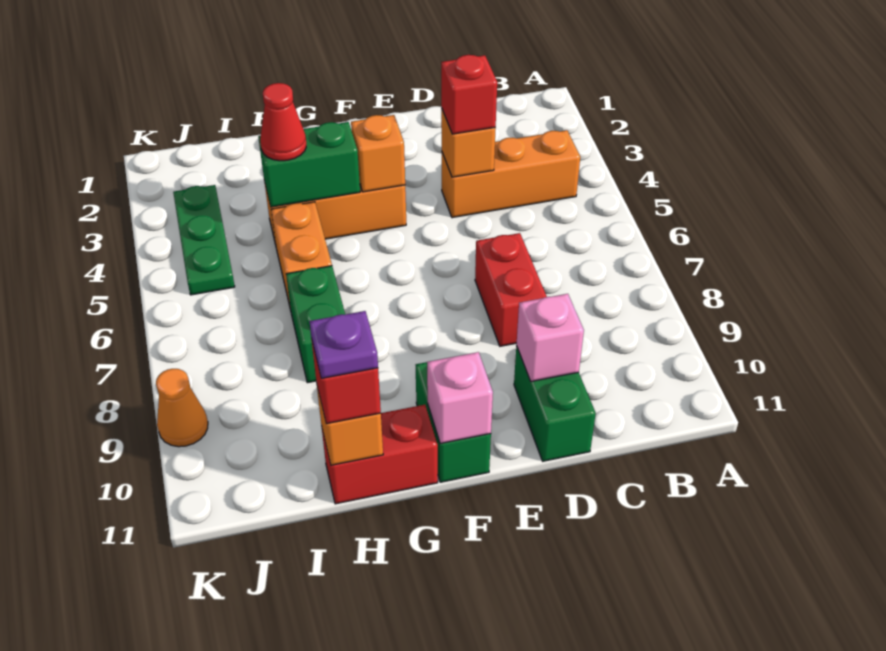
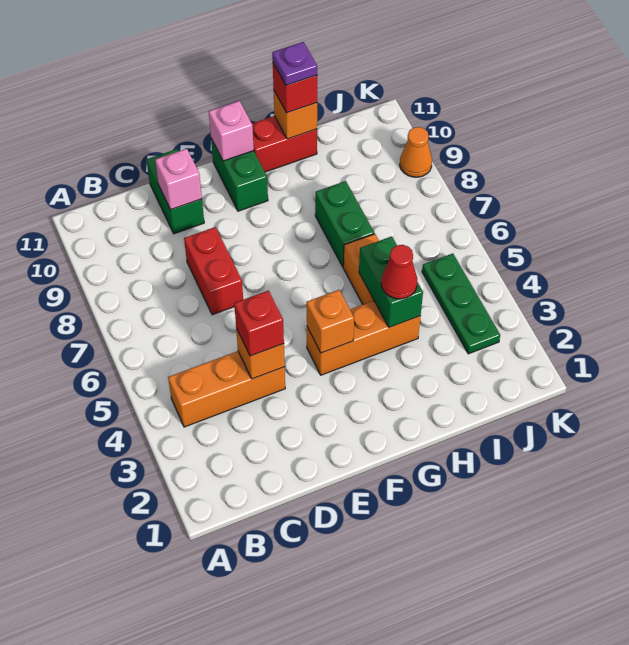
green brick G4:H4 level 2 -> green brick H4:H5 level 2

